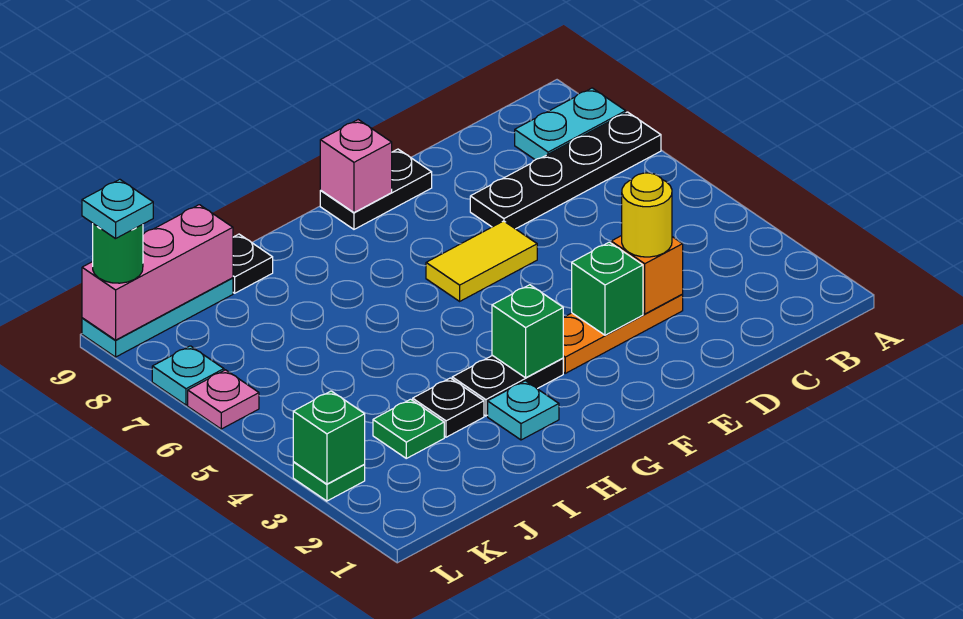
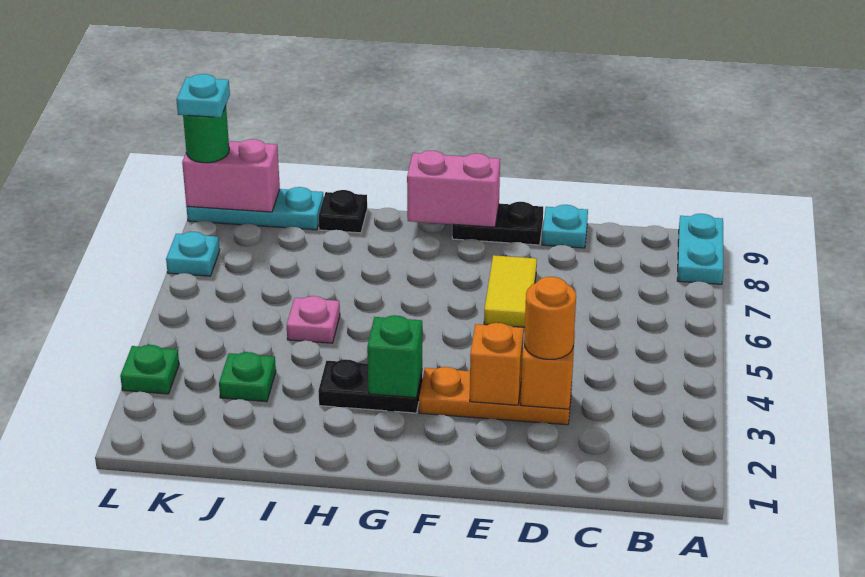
black plate A7:D7 level 1 -> none
cyan plate A8:B8 level 1 -> cyan plate A8:A9 level 1
yellow round brick D3 level 3 -> orange round brick D3 level 3
green brick E3 level 2 -> orange brick E3 level 2
yellow tile E6:F6 level 1 -> yellow tile E6:E7 level 1
pink brick F9 level 2 -> pink brick F9:G9 level 2
cyan plate H2 level 1 -> cyan plate D9 level 1
black plate I3 level 1 -> none
pink brick J9:L9 level 2 -> pink brick K9:L9 level 2
green brick L3 level 2 -> none
pink plate L6 level 1 -> pink plate I5 level 1

